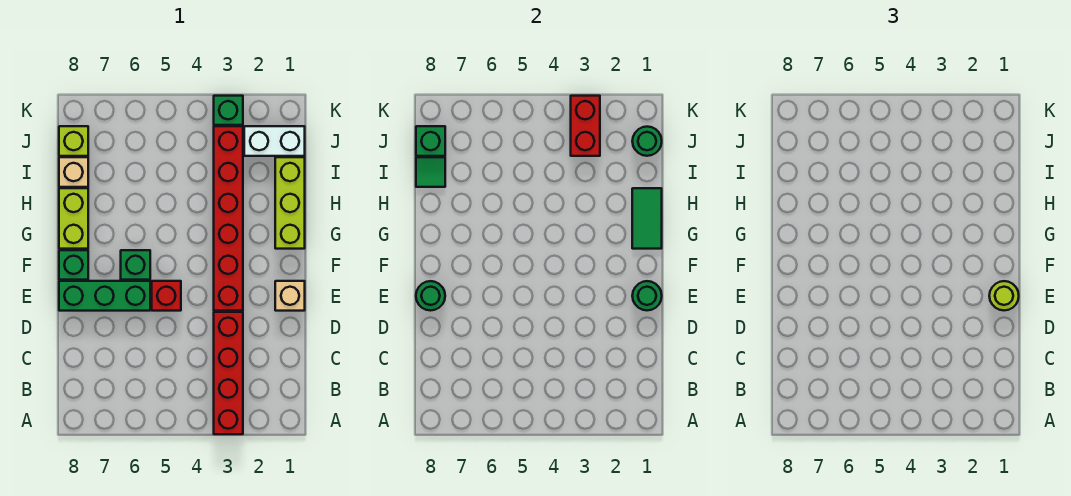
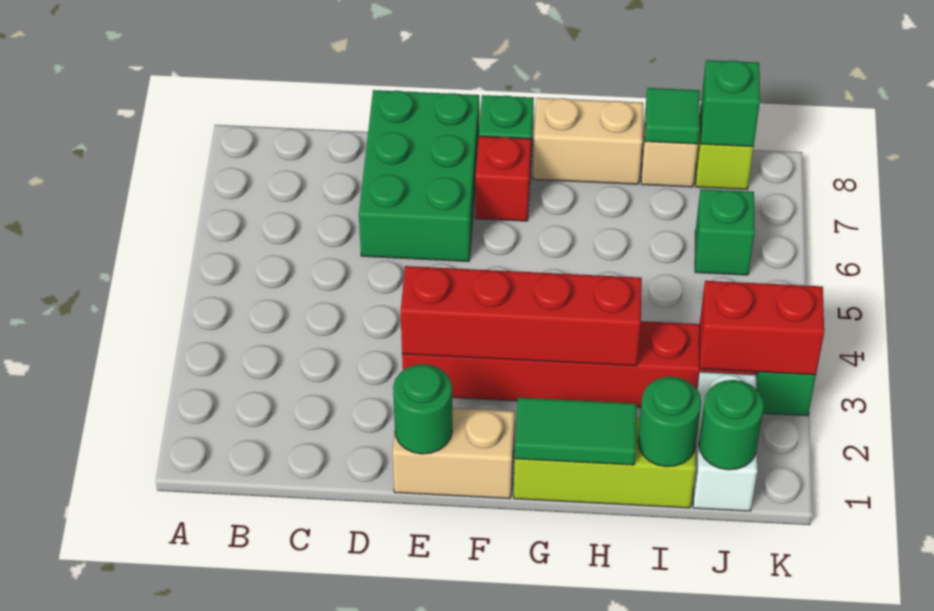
red brick A3:D3 level 1 -> red brick E3:H3 level 2
tan brick E1 level 1 -> tan brick E1:F1 level 1
lime round brick E1 level 3 -> none
red brick E5 level 1 -> red brick F7 level 1
green brick E6:E8 level 1 -> green brick D6:E8 level 1
green round brick E8 level 2 -> green round brick I1 level 2
green brick F6 level 1 -> green brick J6 level 1
lime brick G8:H8 level 1 -> tan brick G8:H8 level 1

